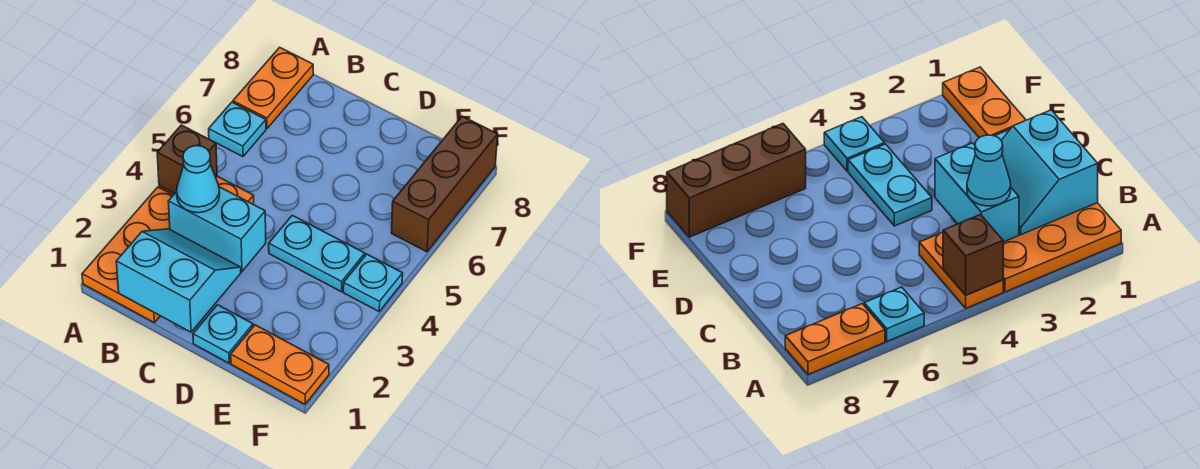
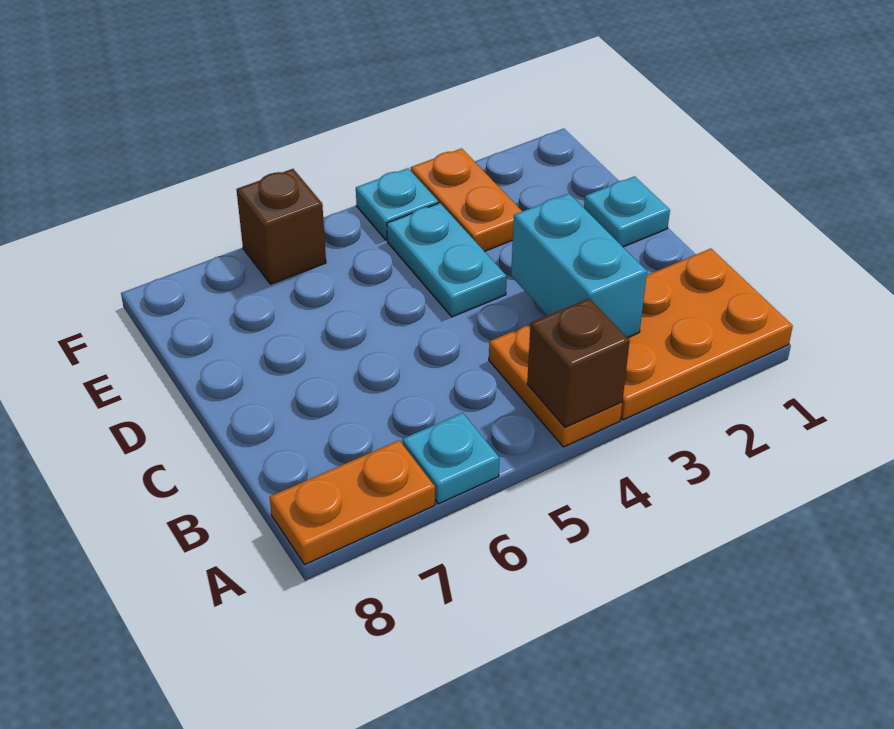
cyan slope B1:C2 level 2 top 1 -> none
cyan cone B3 level 3 -> none
orange plate E1:F1 level 1 -> orange plate E3:F3 level 1
brown brick F6:F8 level 1 -> brown brick F6 level 1

